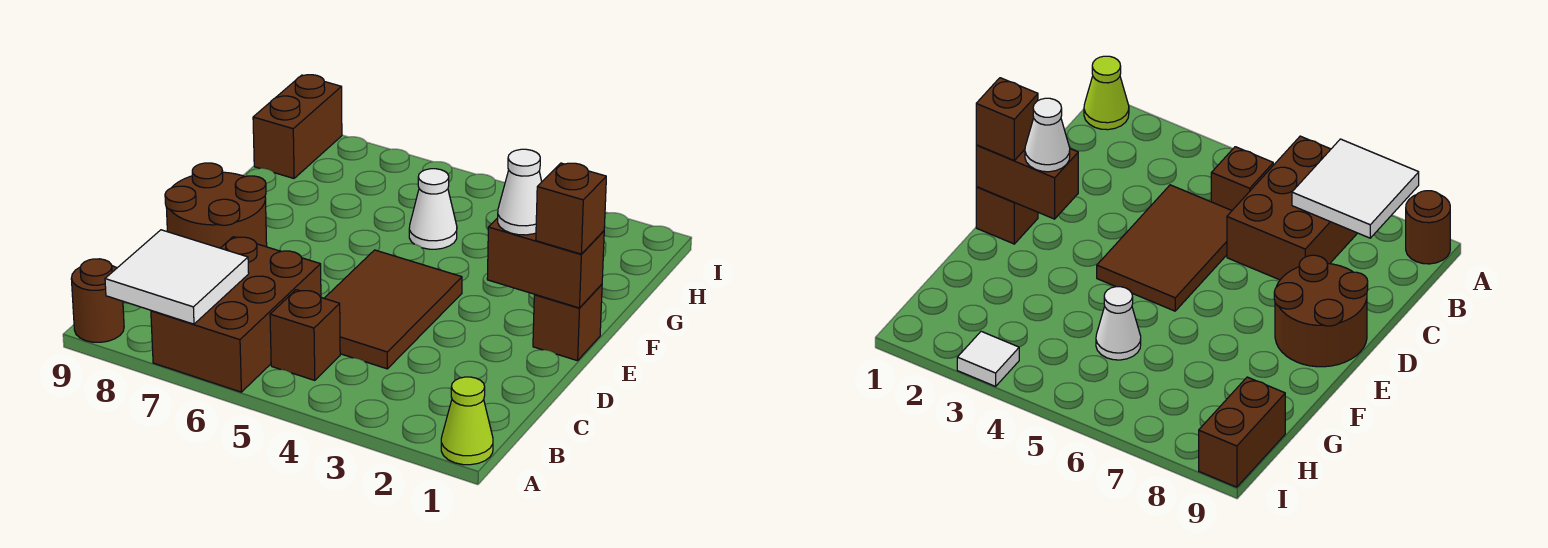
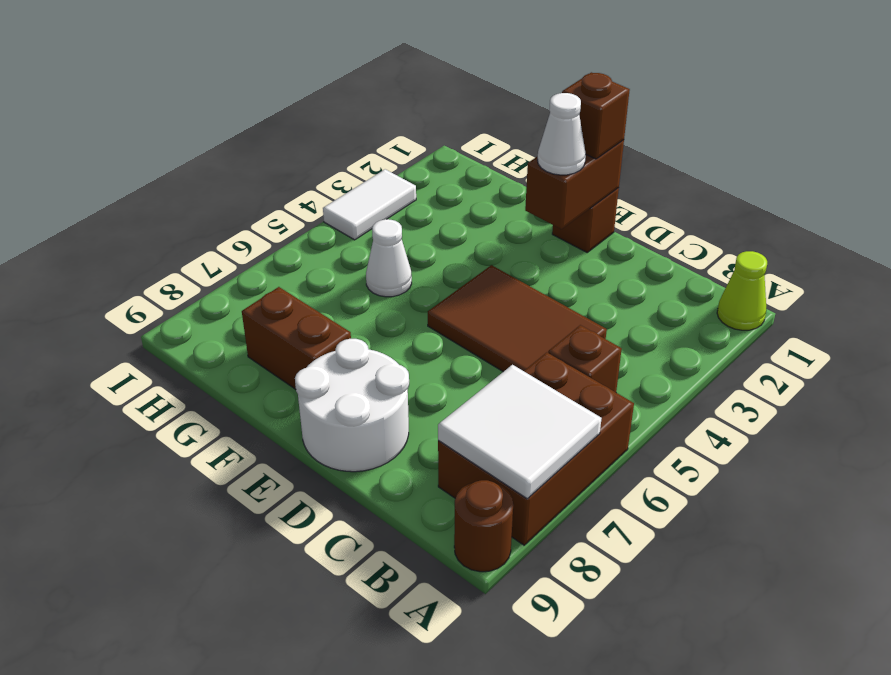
brown brick A6:C7 level 1 -> brown brick A6:B8 level 1
brown round brick D8:E9 level 1 -> white round brick D8:E9 level 1
brown brick H9:I9 level 1 -> brown brick F8:G8 level 1
white tile I3 level 1 -> white tile I3:I4 level 1

